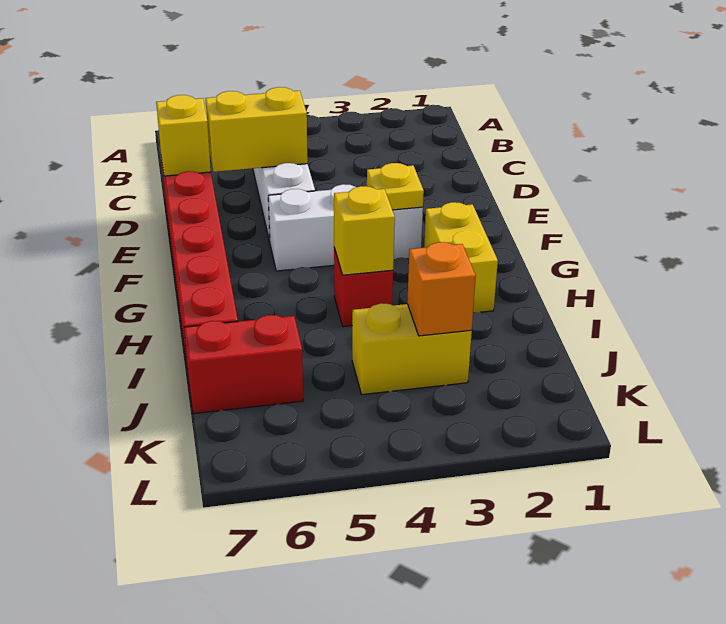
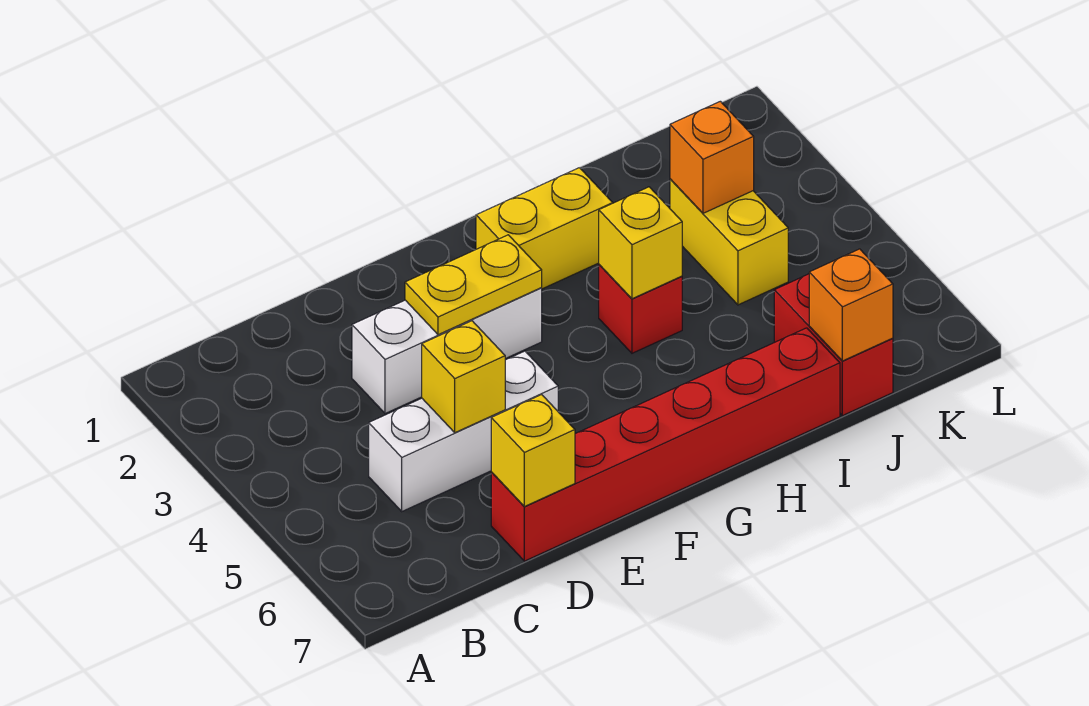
yellow brick D5:D6 level 2 -> yellow brick D5 level 2
white brick F3:F5 level 1 -> white brick D3:F3 level 1
yellow plate F3 level 2 -> yellow plate E3:F3 level 2
none -> orange brick J7 level 2

